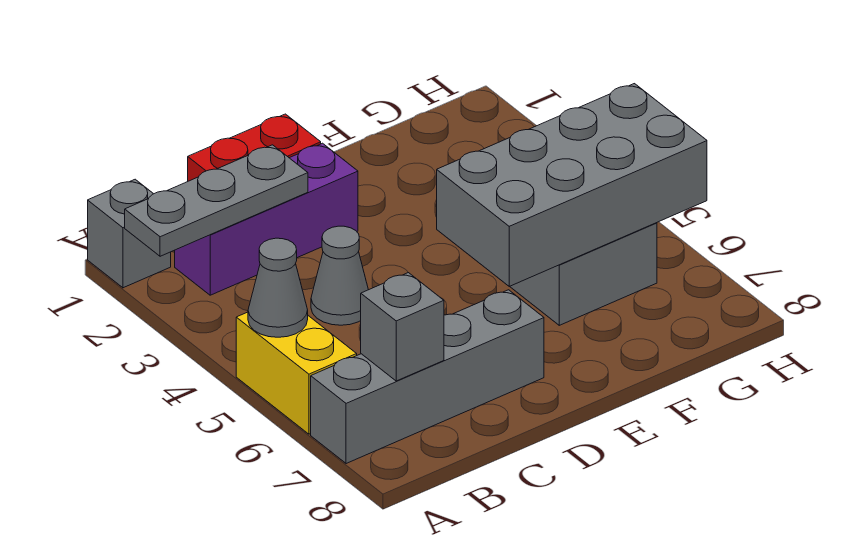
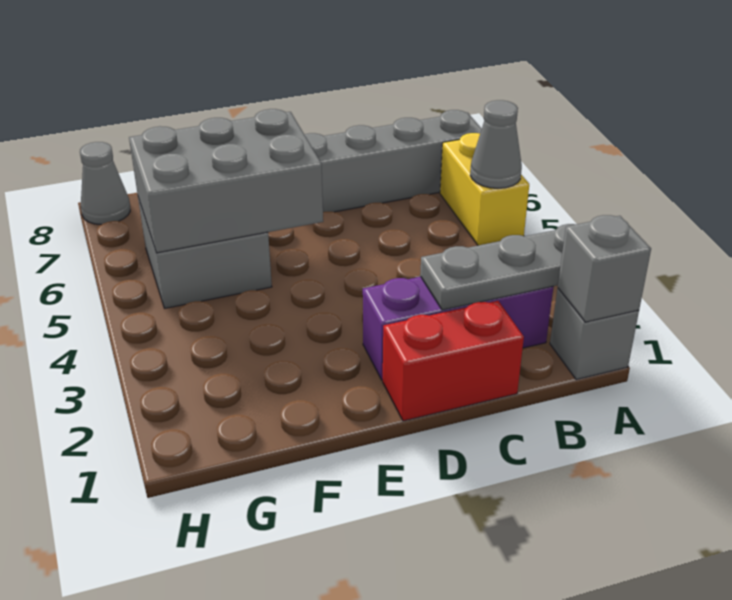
grey brick B7 level 2 -> grey brick A1 level 2
grey cone C4 level 1 -> grey cone H8 level 1
grey brick E5:H6 level 2 -> grey brick E5:G6 level 2

